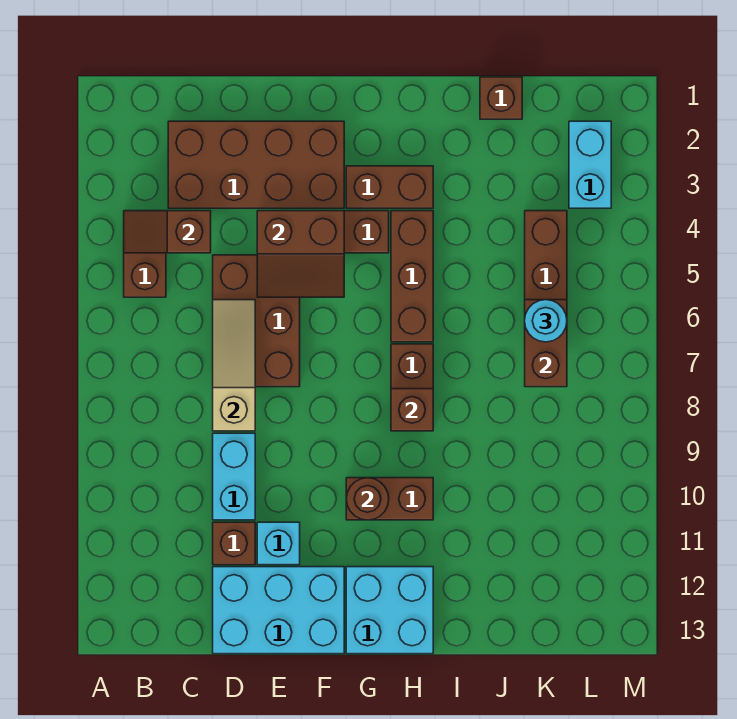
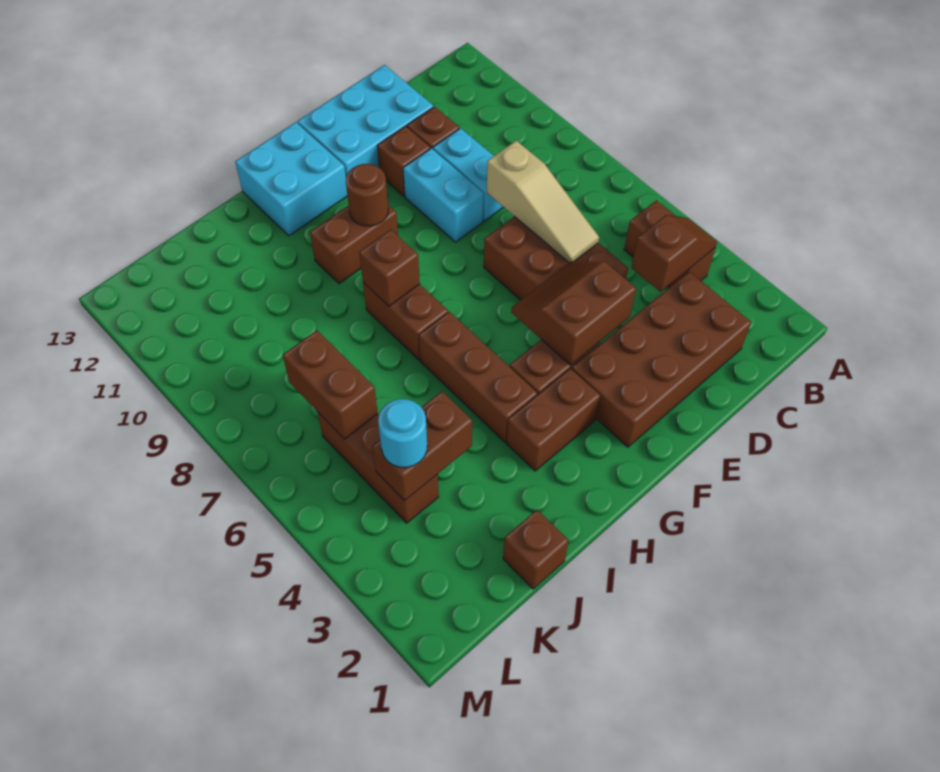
cyan brick E11 level 1 -> brown brick E11 level 1
none -> brown brick J4:K4 level 2
cyan round brick K6 level 3 -> cyan round brick K4 level 3
cyan brick L2:L3 level 1 -> cyan brick E9:E10 level 1

